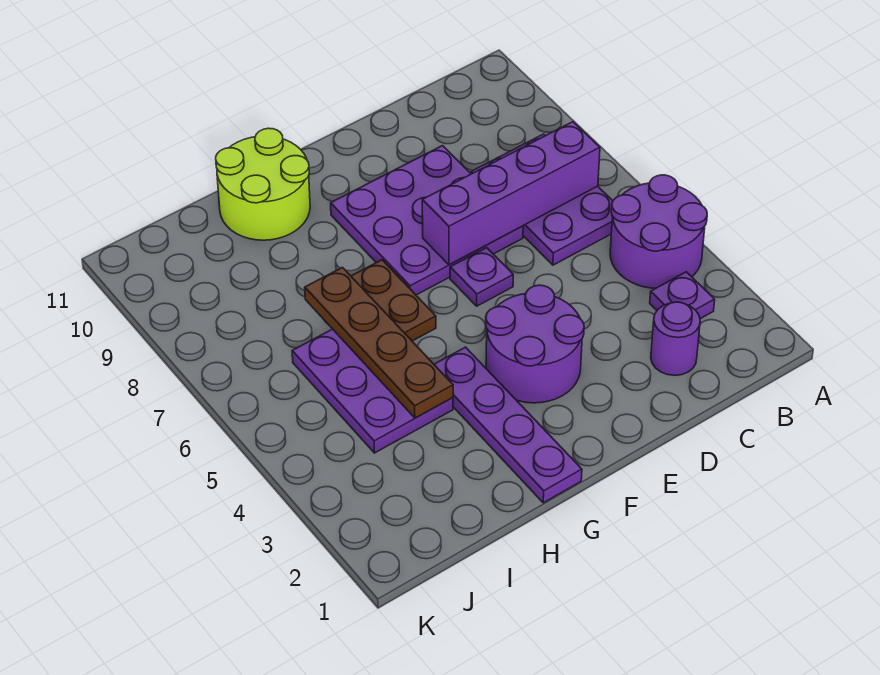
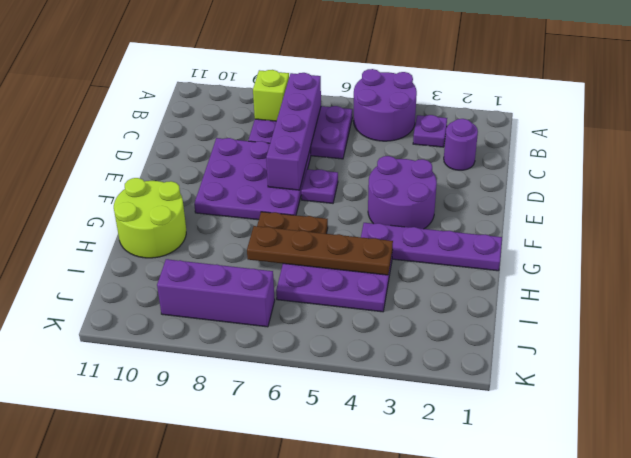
none -> lime brick B8 level 2
none -> purple brick J7:J9 level 1

